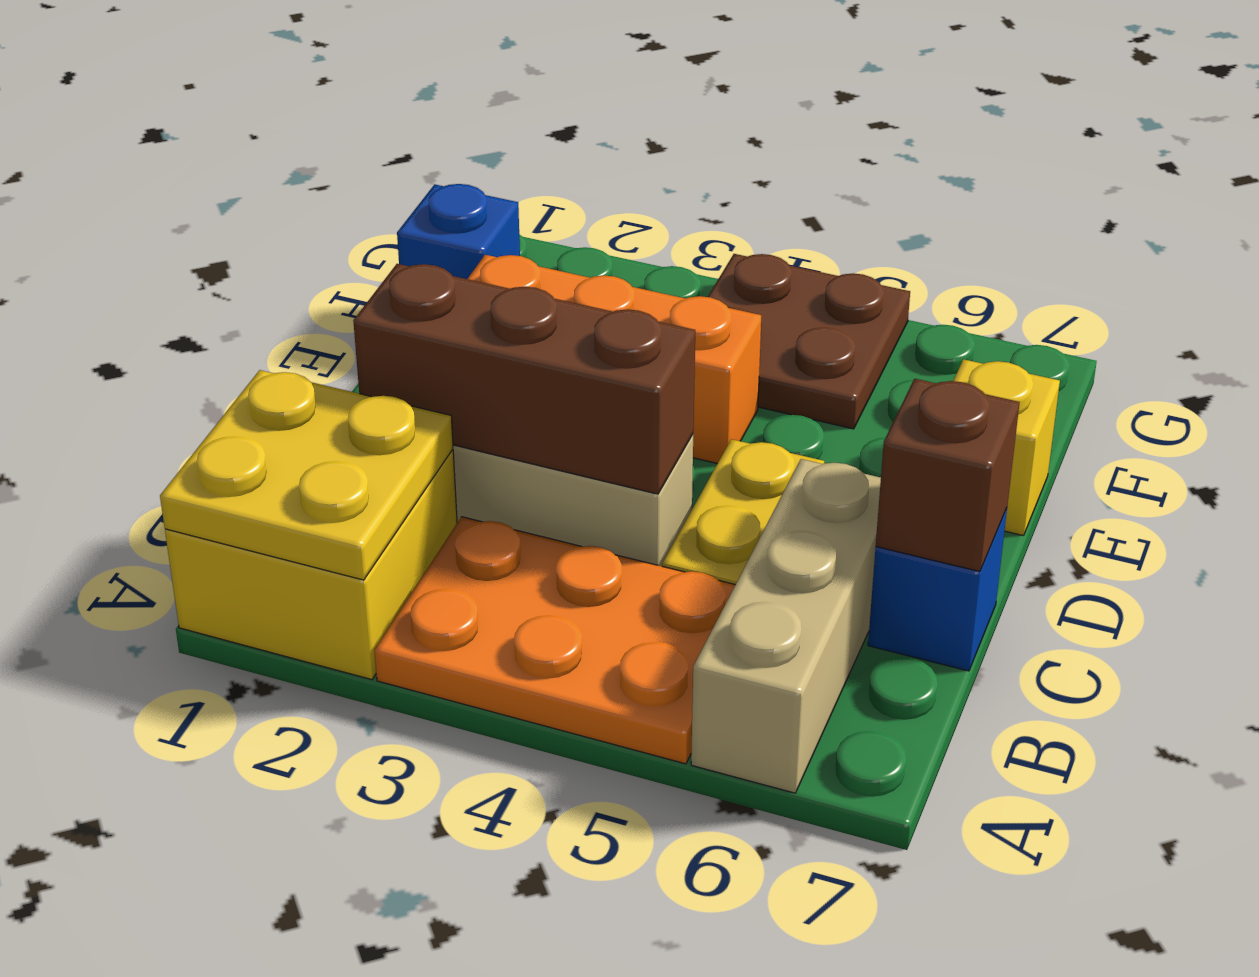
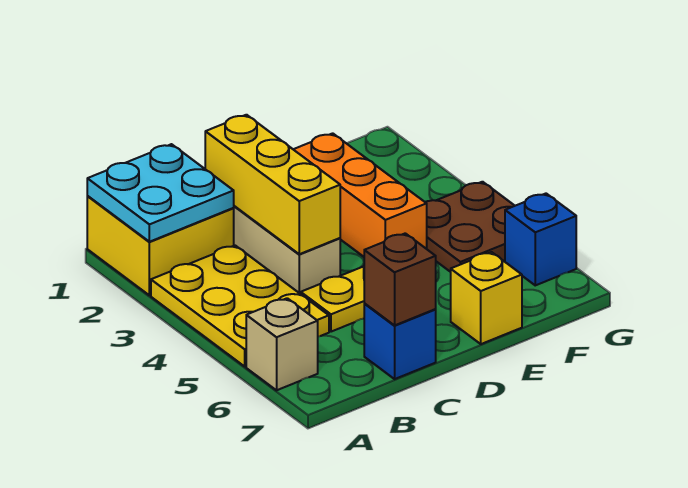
yellow plate A1:B2 level 2 -> cyan plate A1:B2 level 2
orange plate A3:B5 level 1 -> yellow plate A3:B5 level 1
tan brick A6:C6 level 1 -> tan brick A6 level 1
brown brick C2:C4 level 2 -> yellow brick C2:C4 level 2
blue brick F1 level 1 -> blue brick G6 level 1

